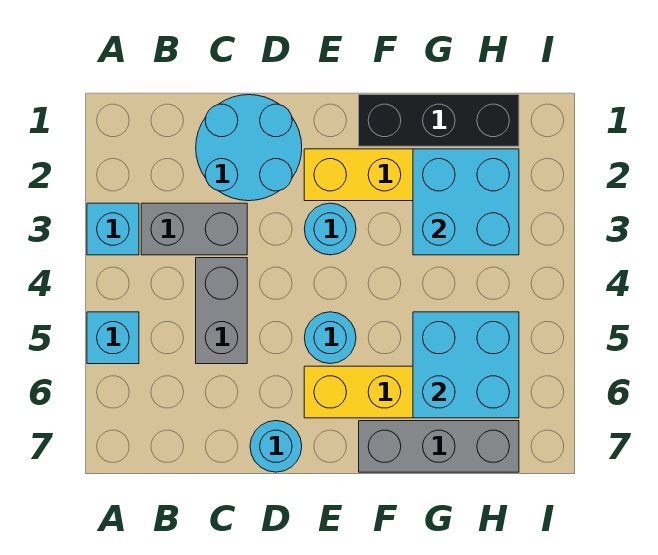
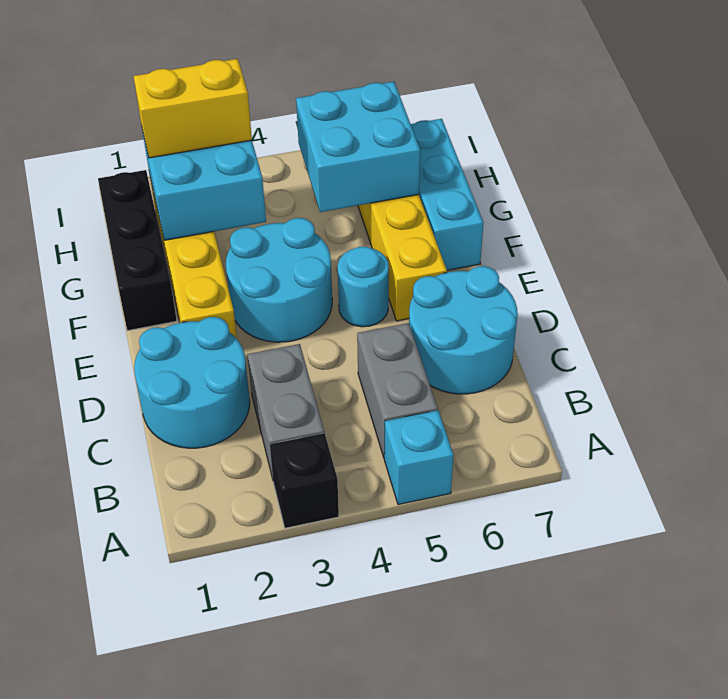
cyan brick A3 level 1 -> black brick A3 level 1
grey brick C4:C5 level 1 -> grey brick B5:C5 level 1
cyan round brick D7 level 1 -> cyan round brick C6:D7 level 1
cyan round brick E3 level 1 -> cyan round brick E3:F4 level 1
grey brick F7:H7 level 1 -> cyan brick F7:H7 level 1
none -> yellow brick H2:H3 level 3

